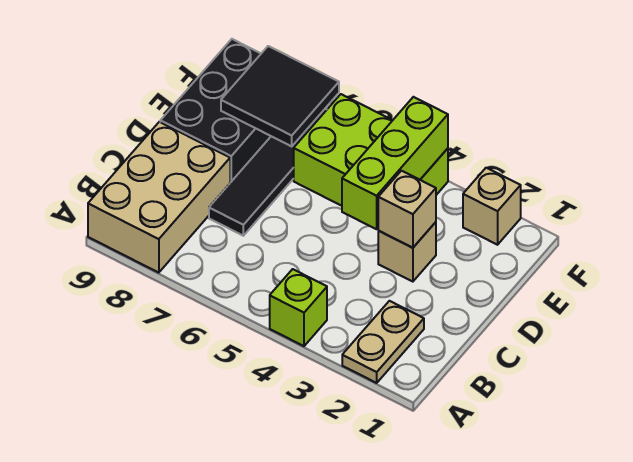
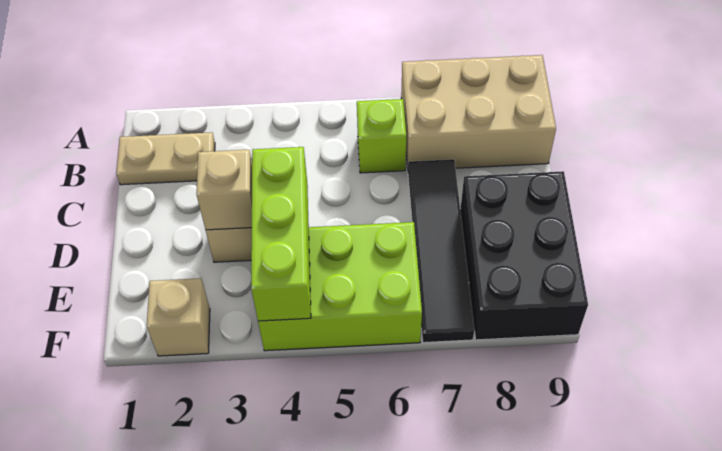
tan plate A2:B2 level 1 -> tan plate B1:B2 level 1
lime brick A4 level 1 -> lime brick B6 level 1
tan brick A8:C9 level 1 -> tan brick A7:B9 level 1
black tile E7:F8 level 2 -> none

